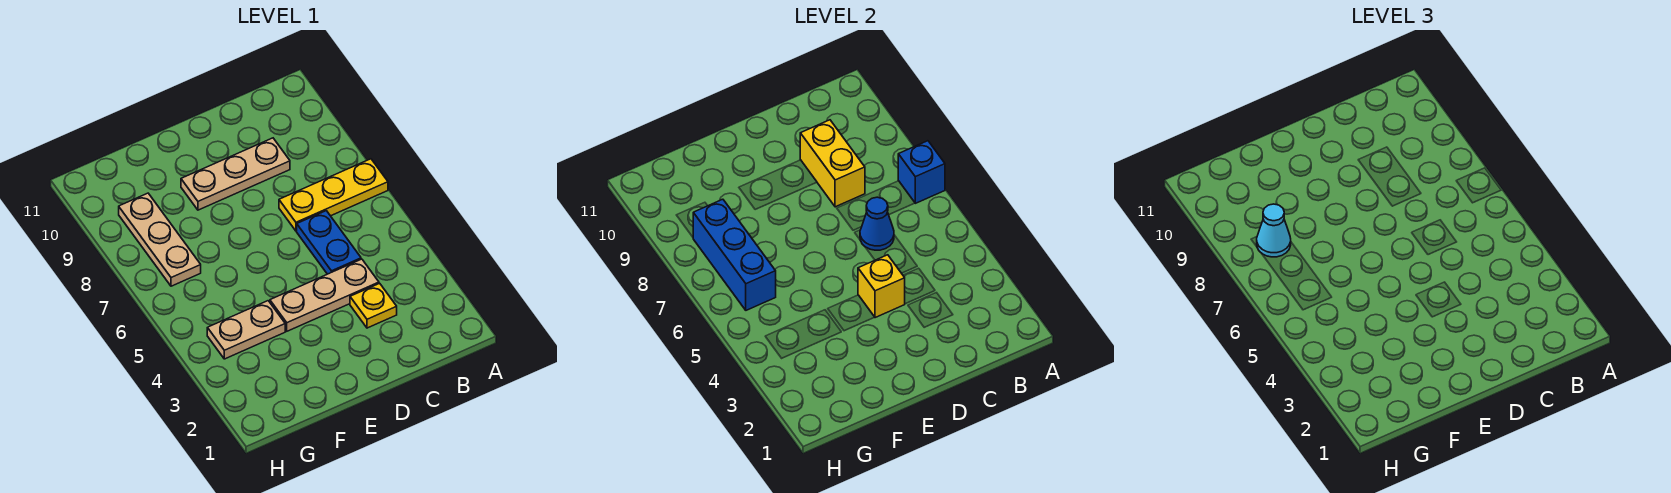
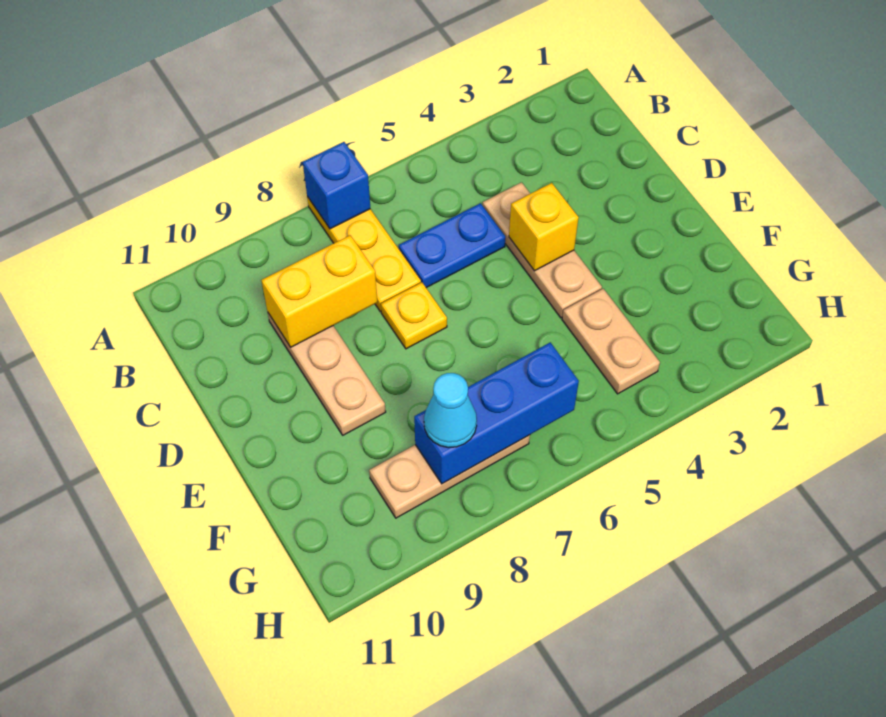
yellow plate C3 level 1 -> yellow plate D7 level 1
blue cone C6 level 2 -> none

